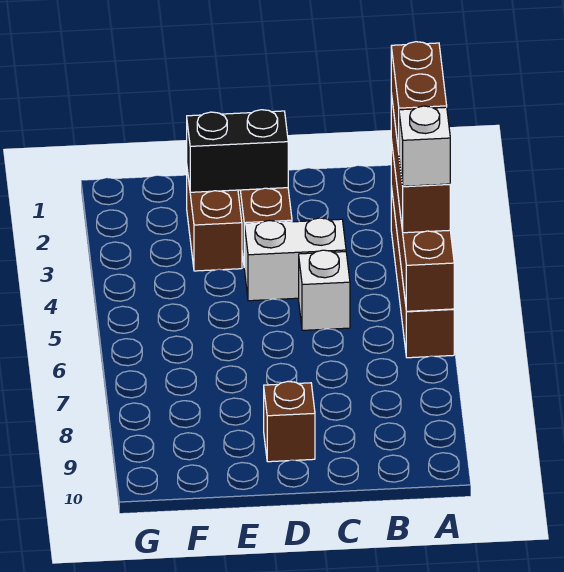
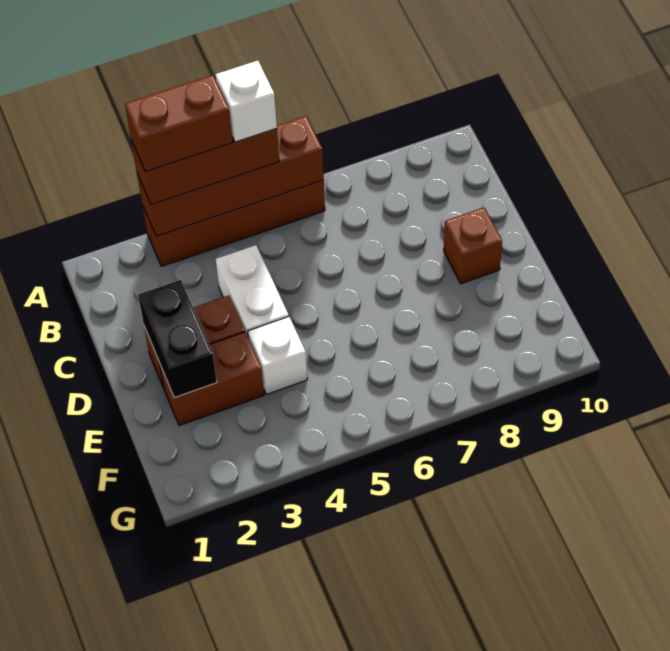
white brick C5 level 1 -> white brick E4 level 1

